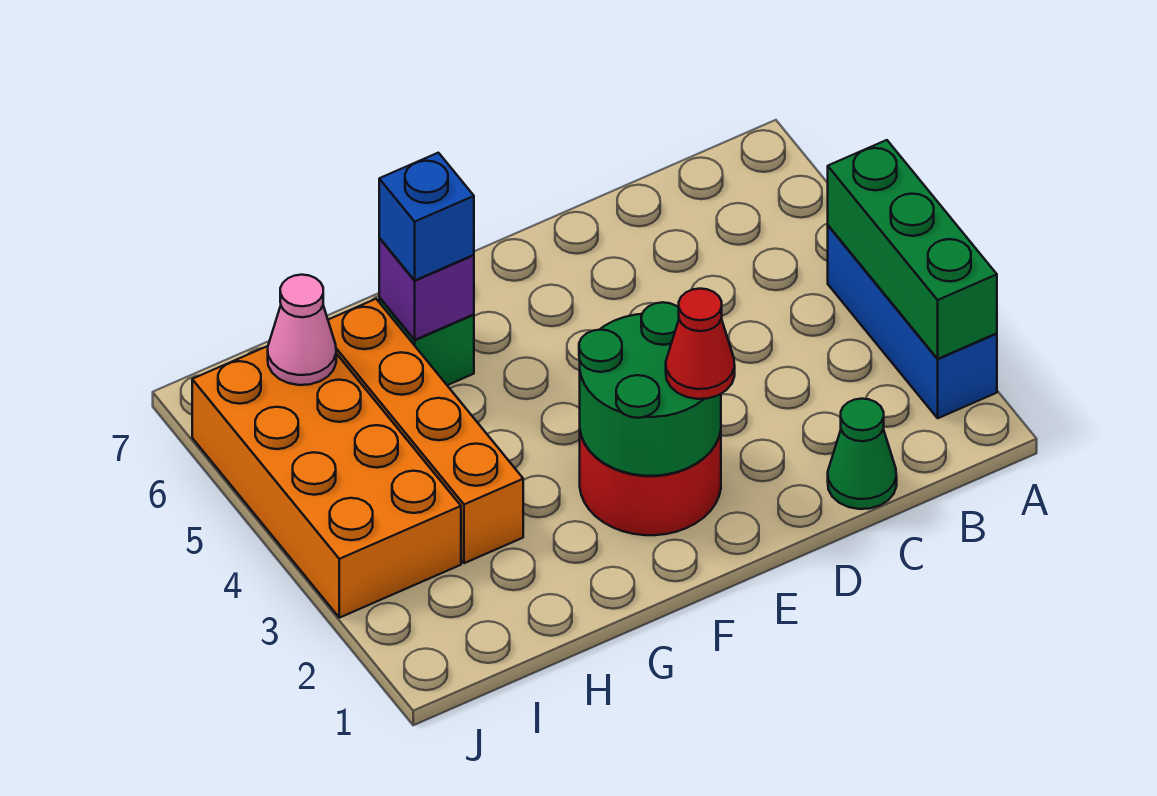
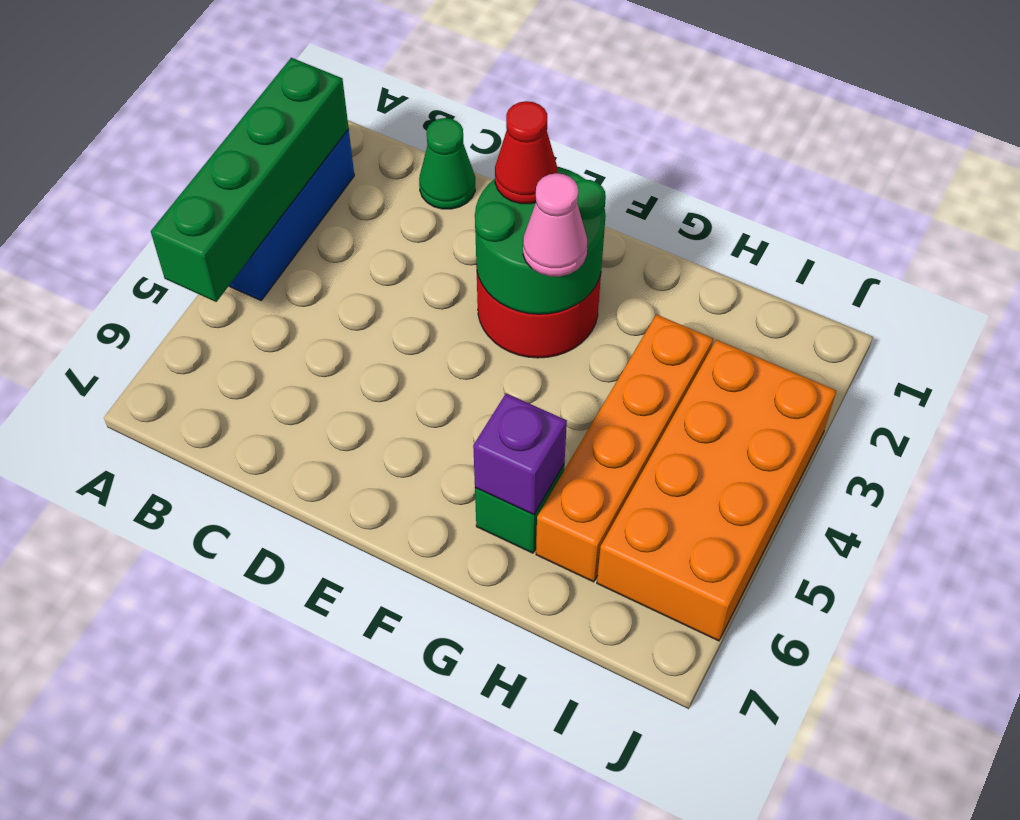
green brick A2:A4 level 2 -> green brick A2:A5 level 2
blue brick G6 level 3 -> none
pink cone I6 level 2 -> pink cone F3 level 3

